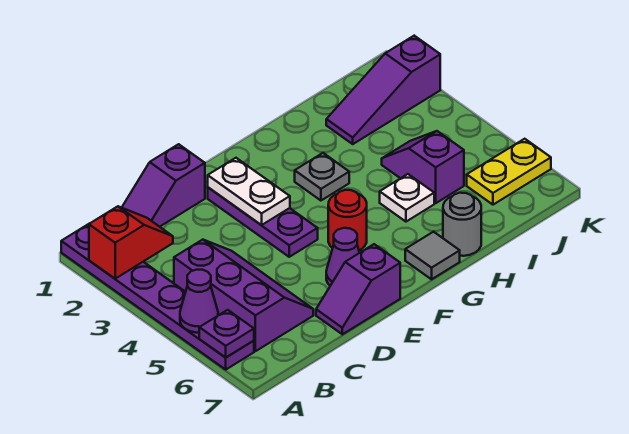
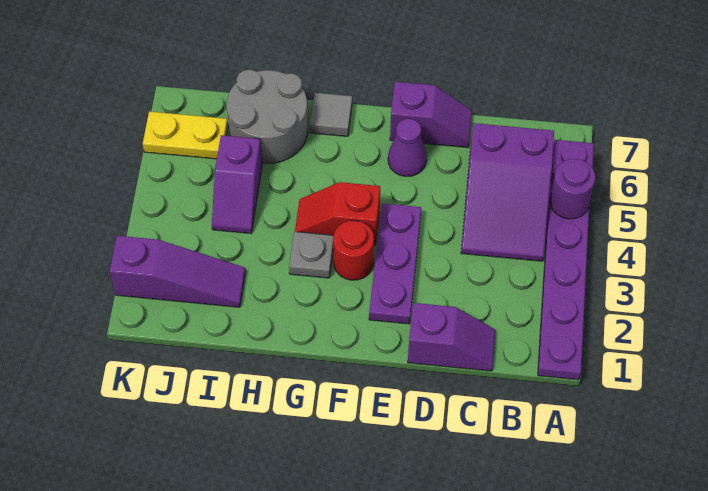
red slope A2:B2 level 2 top A -> red slope F4:G4 level 1 top F
purple cone A5 level 2 -> purple round brick A5 level 2
purple slope B4:C6 level 1 top B -> purple slope B4:C6 level 1 top 6
white plate E2:E3 level 2 -> none
red round brick F5 level 1 -> red round brick F3 level 1
white plate H5 level 1 -> none
grey round brick H7 level 1 -> grey round brick H6:I7 level 1

